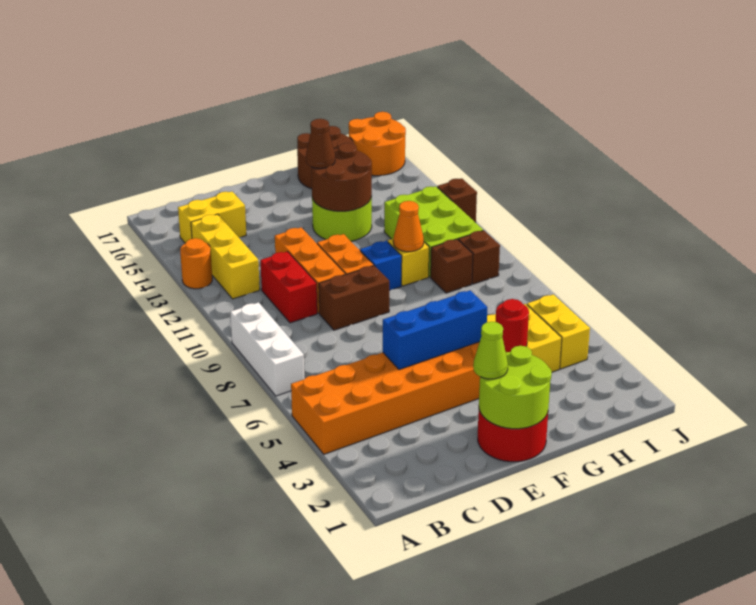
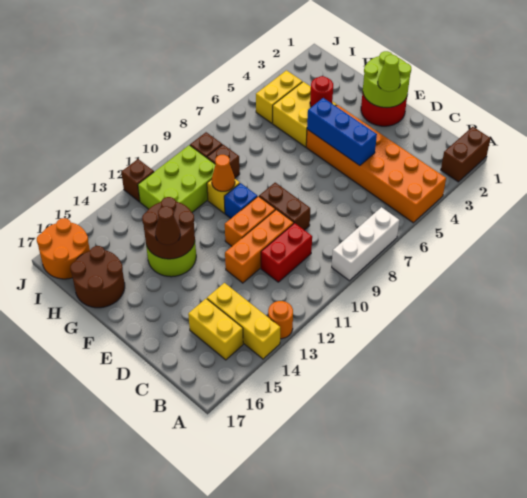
none -> brown brick A1:A2 level 1
yellow brick B12:B14 level 1 -> yellow brick A14:C14 level 1

